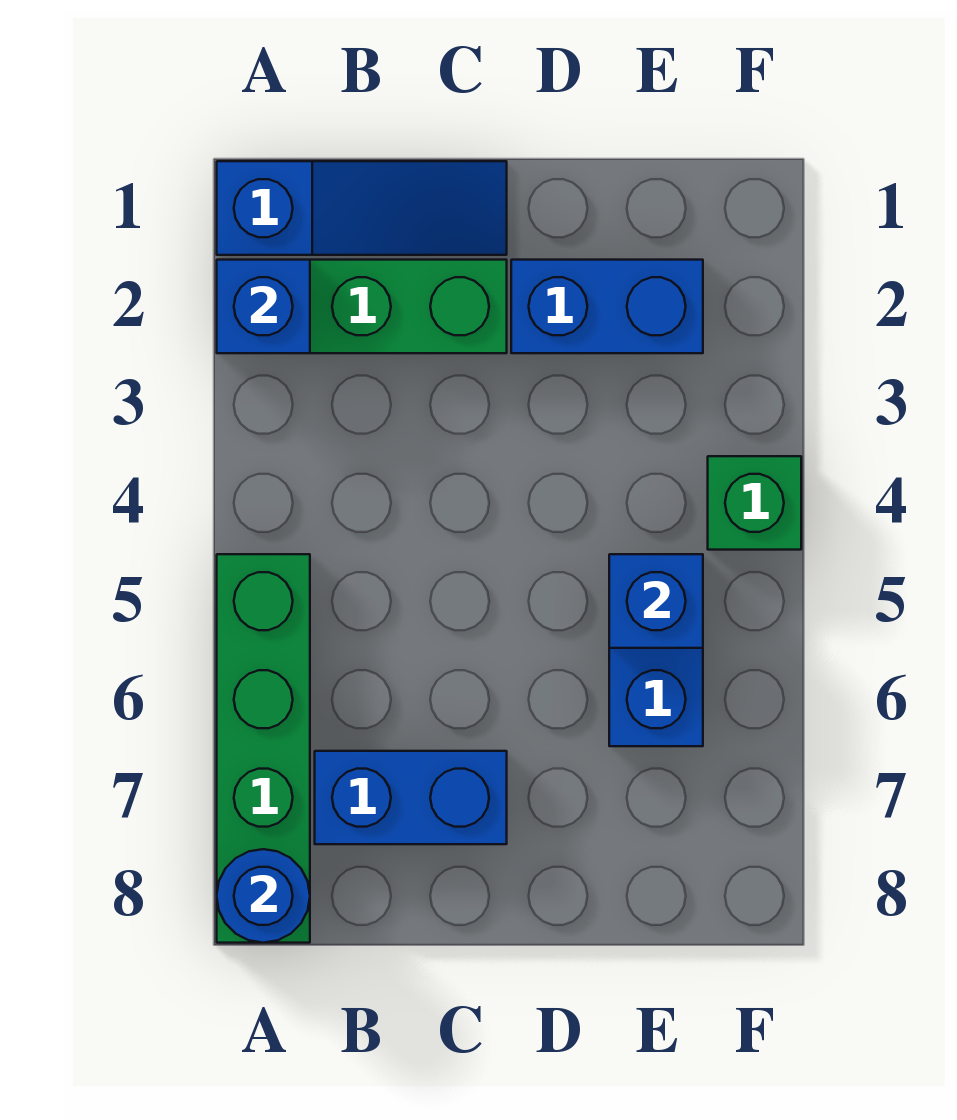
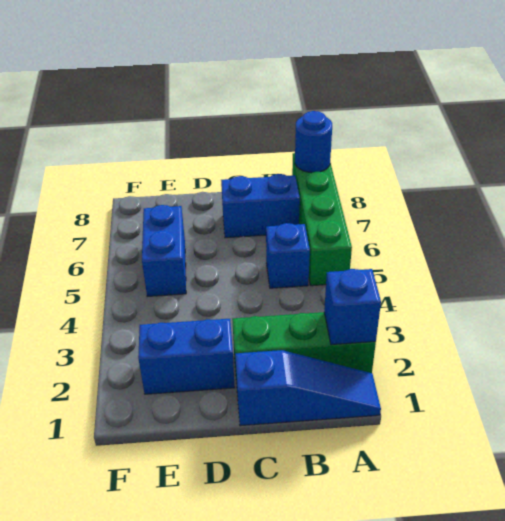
blue slope A1:C1 level 1 top A -> blue slope A1:C1 level 1 top C
blue brick E5 level 2 -> blue brick B5 level 1
green brick F4 level 1 -> none

